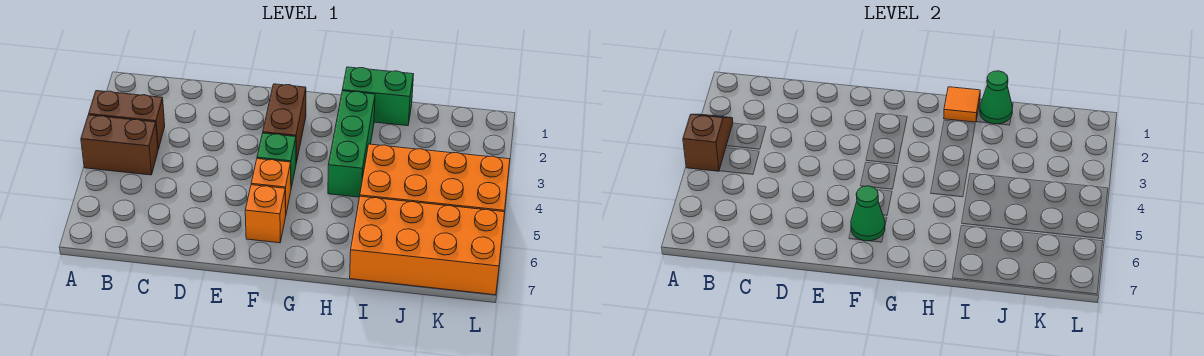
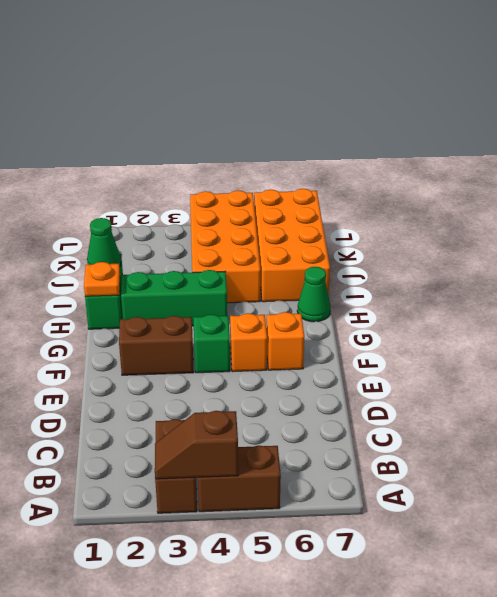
brown brick A4:B4 level 1 -> brown brick A4:A5 level 1
green cone F6 level 2 -> green cone H7 level 1
orange tile H1 level 2 -> orange plate H1 level 2

